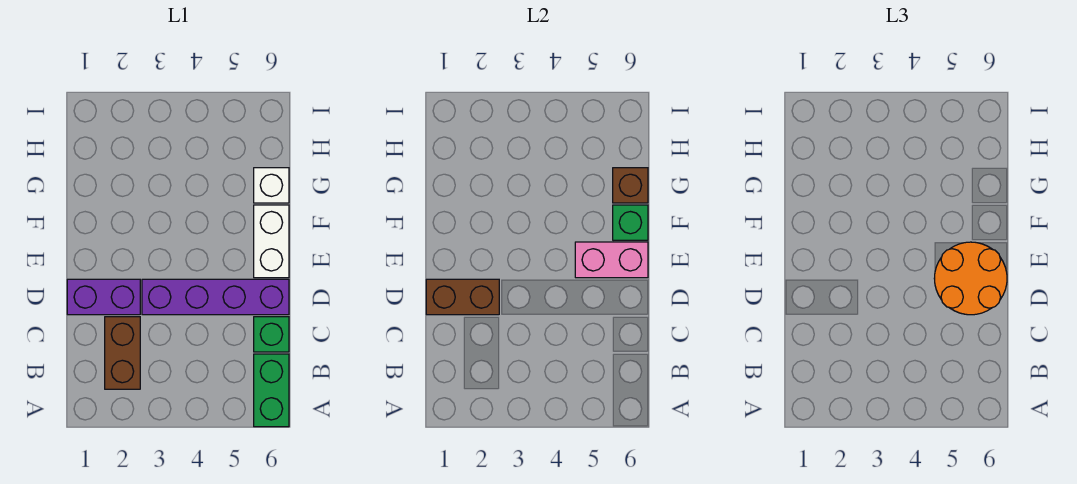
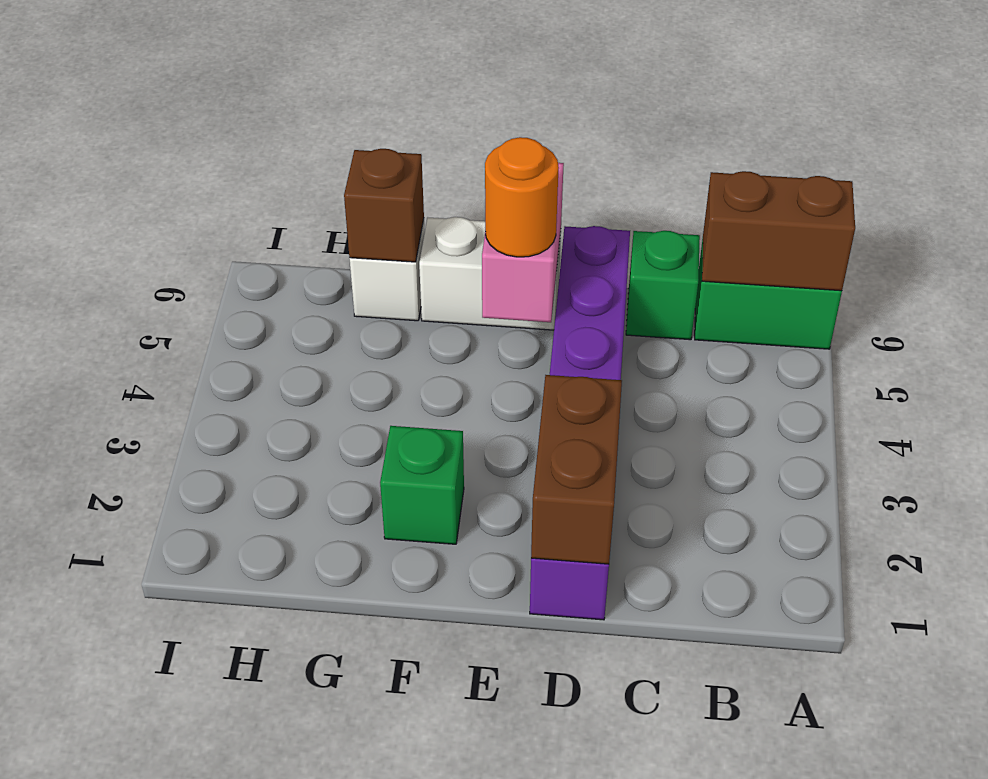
brown brick B2:C2 level 1 -> brown brick A6:B6 level 2
orange round brick D5:E6 level 3 -> orange round brick E5 level 3
green brick F6 level 2 -> green brick F2 level 1

